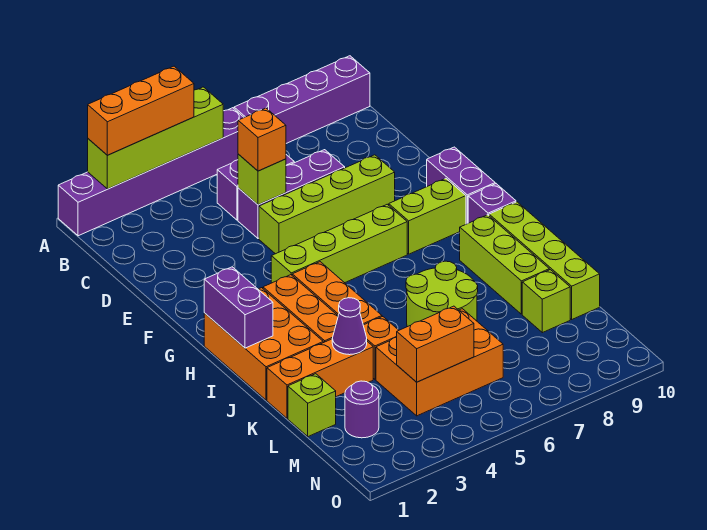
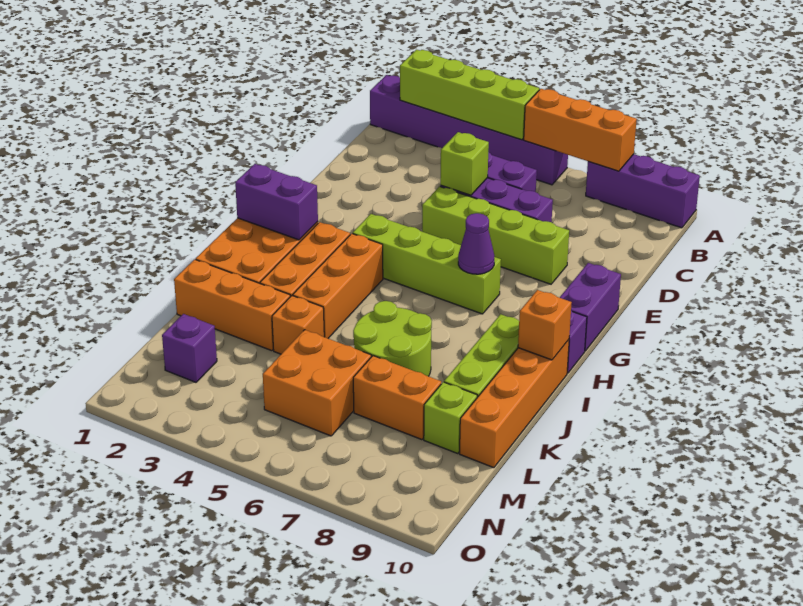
orange brick A2:A4 level 3 -> orange brick A6:A8 level 2
purple brick A7:A10 level 1 -> purple brick A8:A10 level 1
orange brick D5 level 3 -> orange brick I10 level 2
lime brick G8:G9 level 1 -> none
purple brick H1:I1 level 2 -> purple brick H1:H2 level 2
lime brick I10:L10 level 1 -> orange brick I10:L10 level 1
purple cone K3 level 2 -> purple cone G7 level 2
lime brick L1 level 1 -> none
orange brick L4:M6 level 1 -> orange brick L5:M6 level 1
purple round brick M2 level 1 -> purple brick M2 level 1
orange brick M4:M5 level 2 -> orange brick L7:L8 level 1

